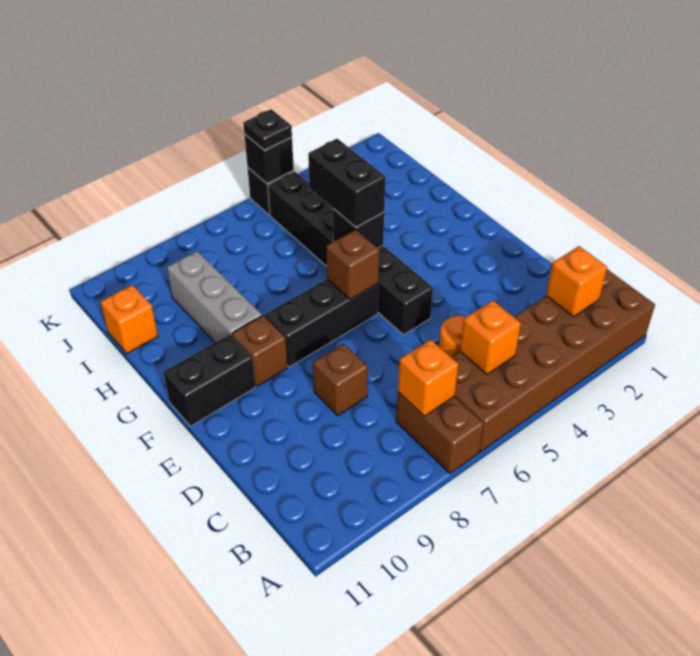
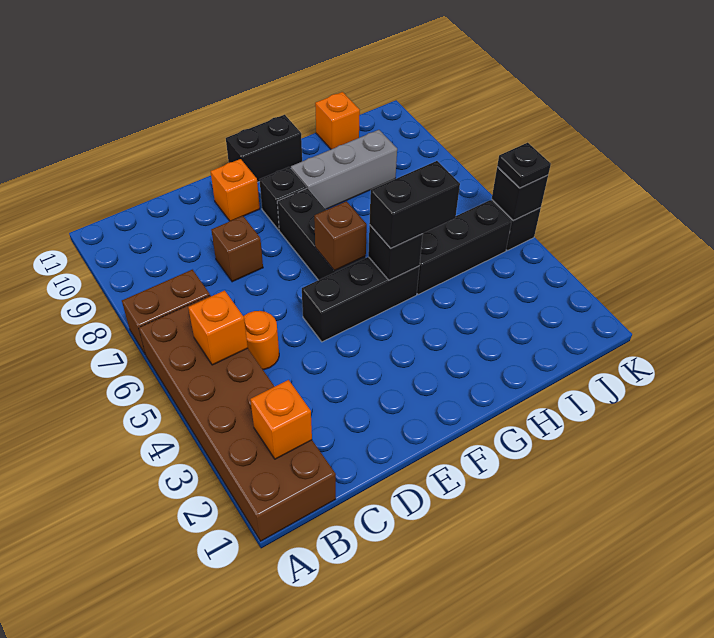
orange brick B7 level 2 -> orange brick E10 level 1
brown brick F9 level 1 -> black brick F9 level 1
black brick F10:F11 level 1 -> black brick F11:G11 level 1

